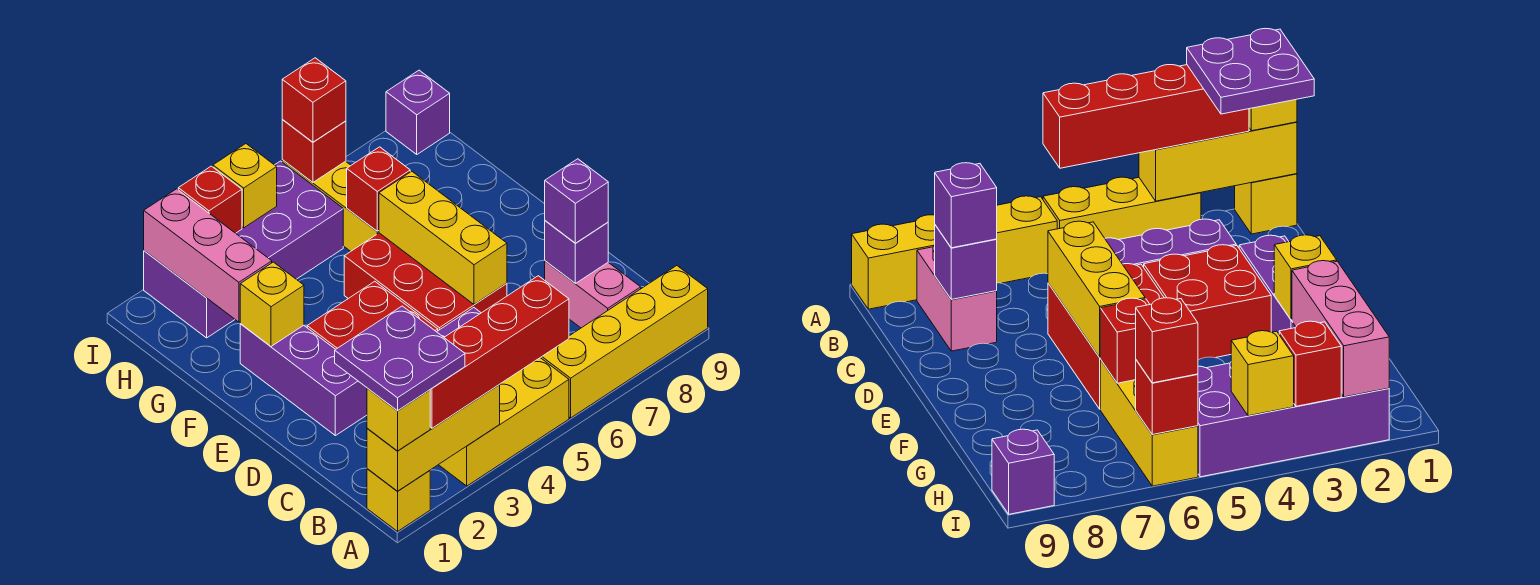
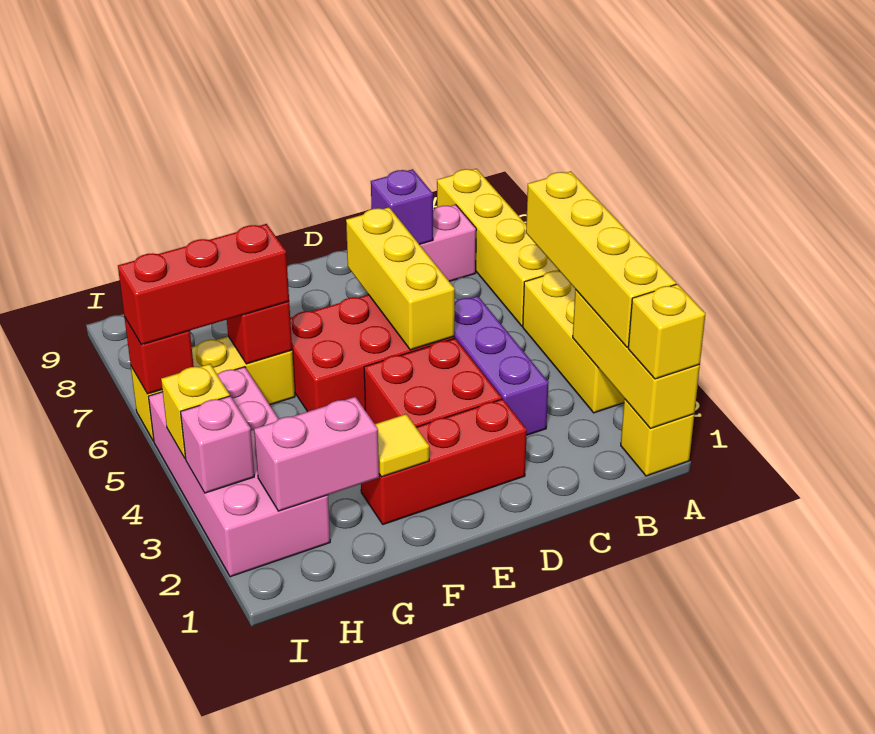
purple plate A1:B2 level 4 -> none
red brick A2:A5 level 3 -> yellow brick A2:A5 level 3
purple brick C8 level 3 -> none
purple brick D2:F2 level 1 -> red brick D2:F2 level 1
yellow brick D6:F6 level 2 -> yellow brick D5:D7 level 2
yellow brick F2 level 2 -> yellow tile F2 level 2
pink brick G2:I2 level 2 -> pink brick G2:H2 level 2
purple brick H2:I5 level 1 -> pink brick H2:I5 level 1
red brick I3 level 2 -> pink brick I3 level 2
red brick I6 level 3 -> red brick G6:I6 level 3
purple brick I9 level 1 -> none

